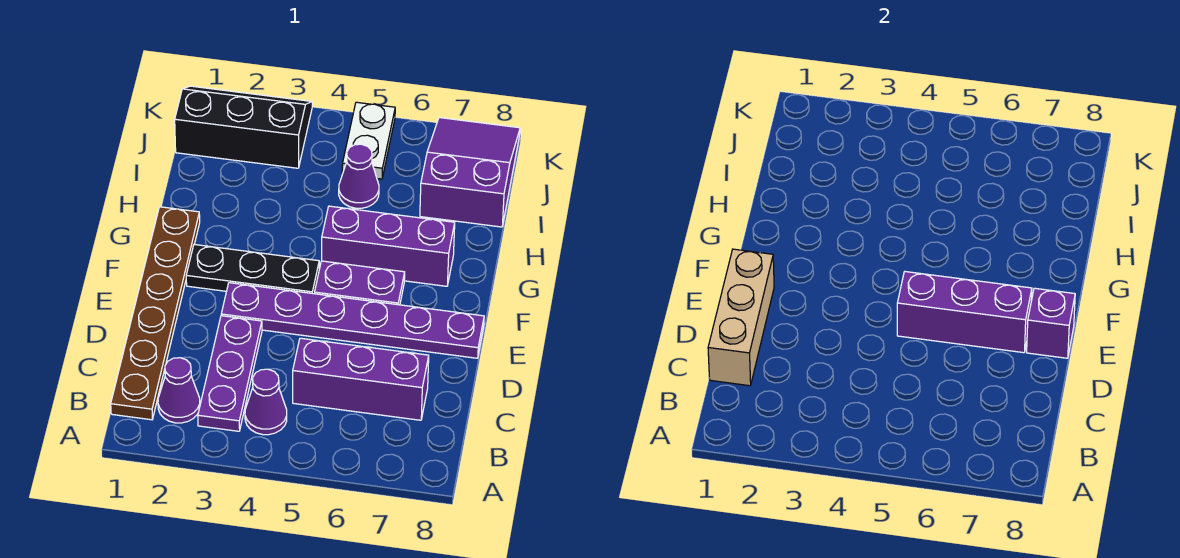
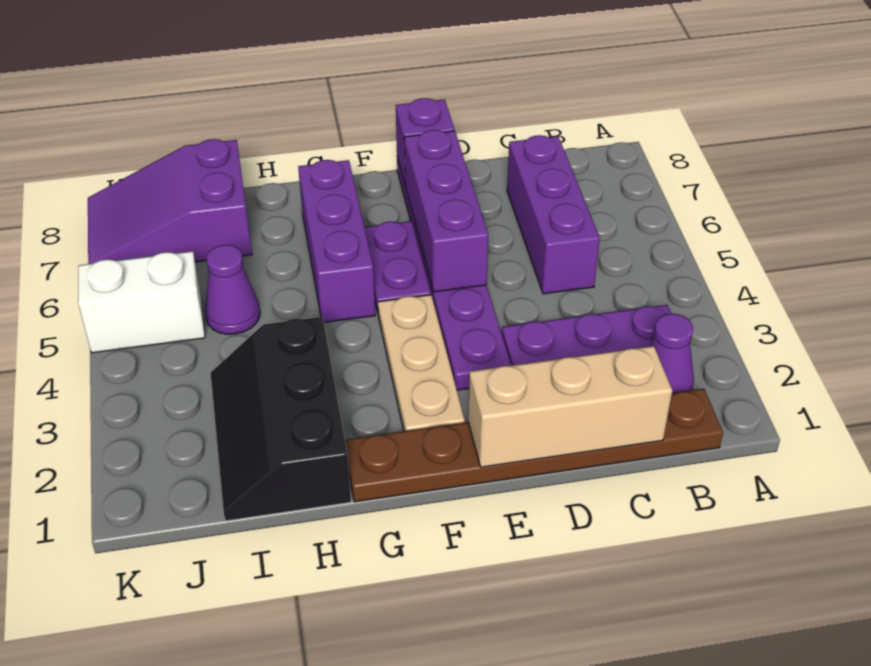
purple cone B4 level 1 -> none
black plate F2:F4 level 1 -> tan plate F2:F4 level 1
black slope J1:K3 level 1 top J -> black slope H1:I3 level 1 top H
white plate J5:K5 level 1 -> white brick J5:K5 level 1

